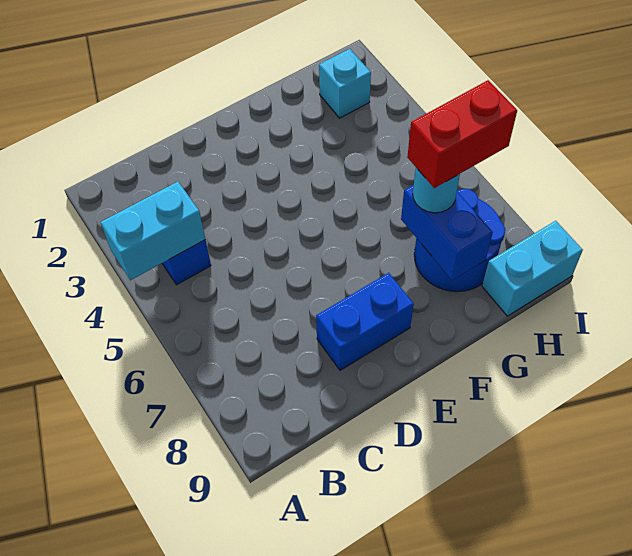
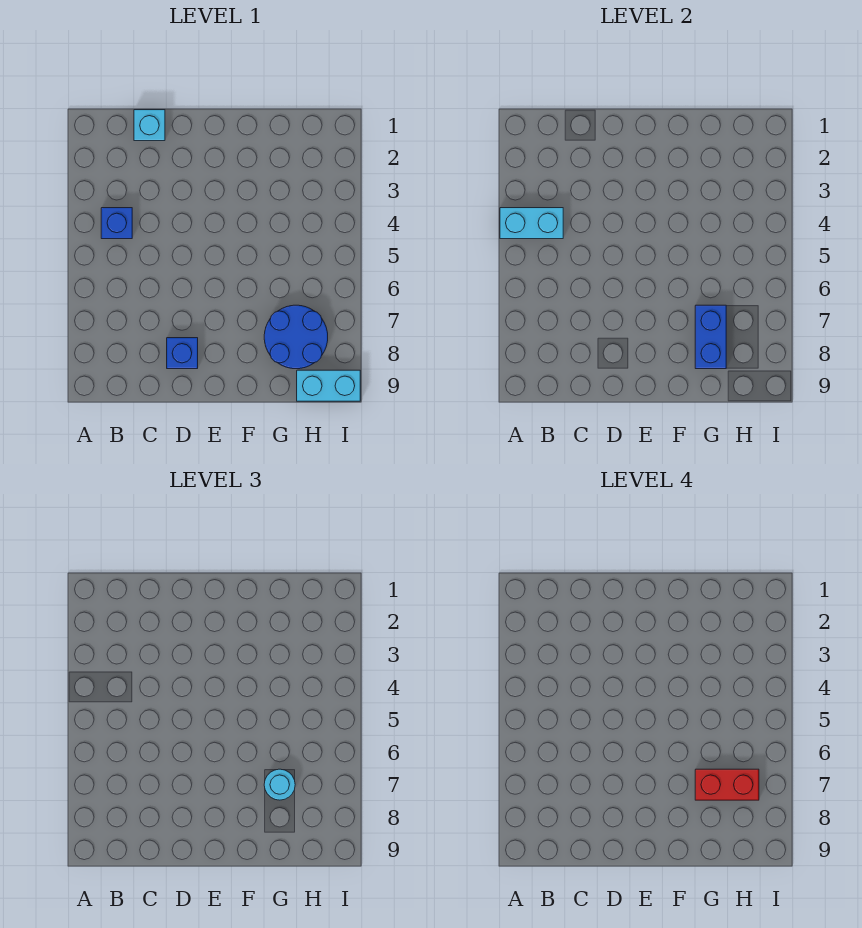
blue brick D8:E8 level 1 -> blue brick D8 level 1
cyan brick H2 level 1 -> cyan brick C1 level 1

